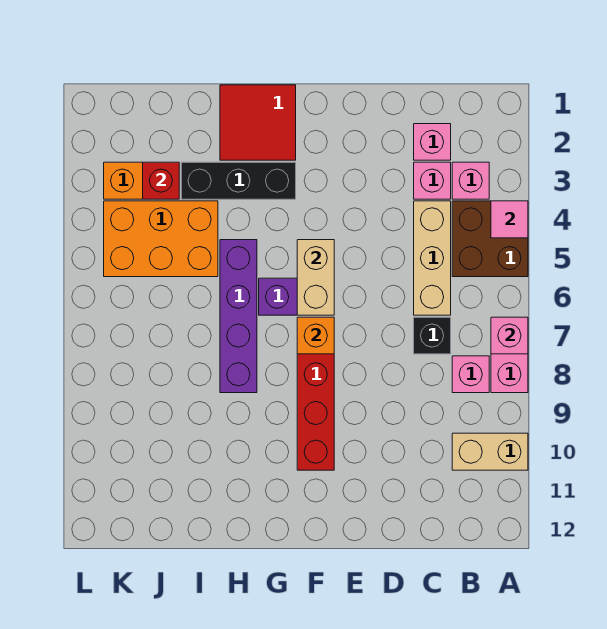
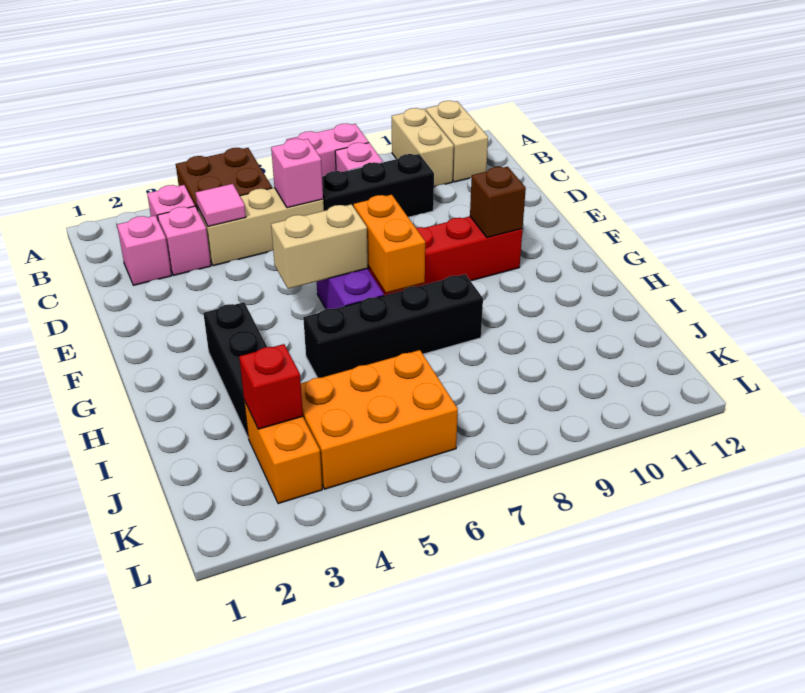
pink tile A4 level 2 -> pink tile C4 level 2
pink brick A7 level 2 -> pink brick C6 level 2
none -> tan brick A11:B11 level 1
black brick C7 level 1 -> black brick C7:C9 level 1
orange brick F7 level 2 -> orange brick F7:G7 level 2
none -> brown brick F10 level 2
red tile G1:H2 level 1 -> none
purple brick H5:H8 level 1 -> black brick H5:H8 level 1
orange brick I4:K5 level 1 -> orange brick J4:K6 level 1

